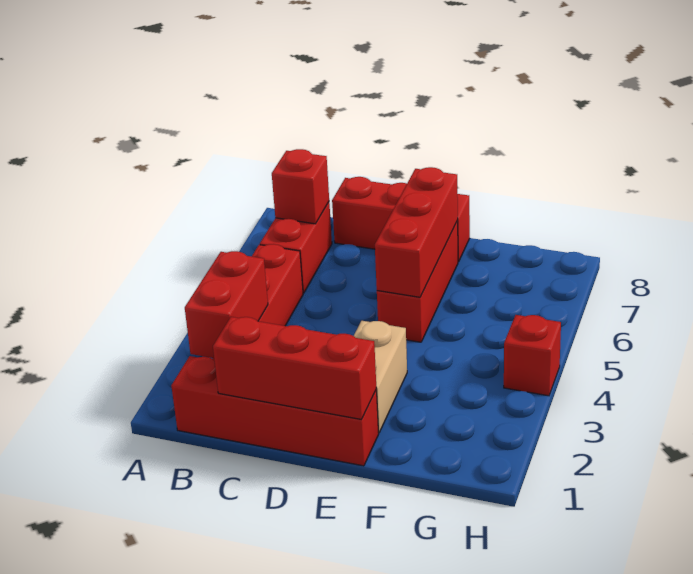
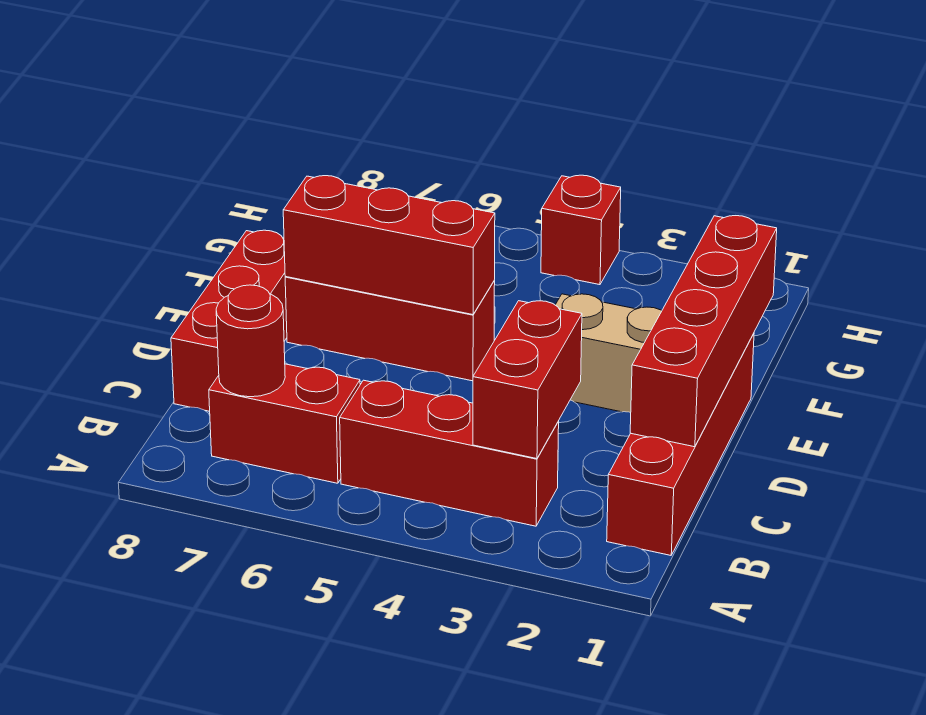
red brick B2:B3 level 2 -> red brick B3:C3 level 2
red brick B7 level 2 -> red round brick B7 level 2
red brick C1:E1 level 2 -> red brick C1:F1 level 2

